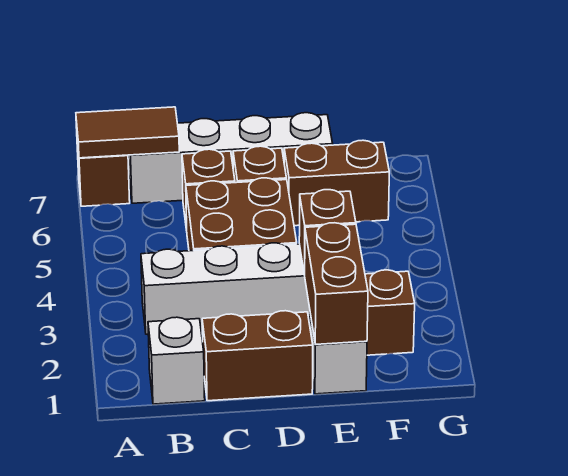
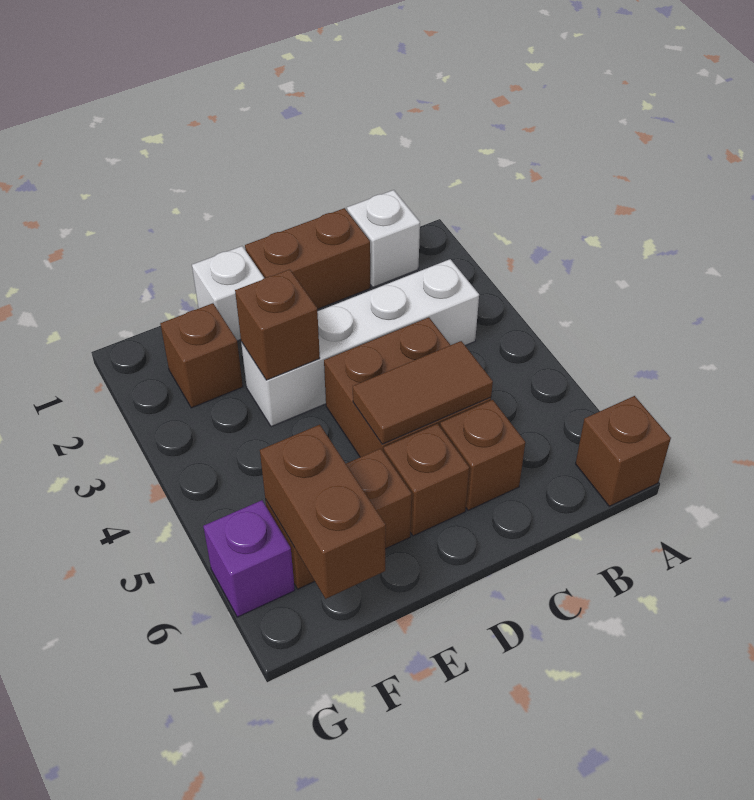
brown tile A7:B7 level 2 -> brown tile C5:D5 level 2
white brick B7:E7 level 1 -> none
brown brick E1:E2 level 2 -> brown brick F6:F7 level 2
none -> purple brick G6 level 1

